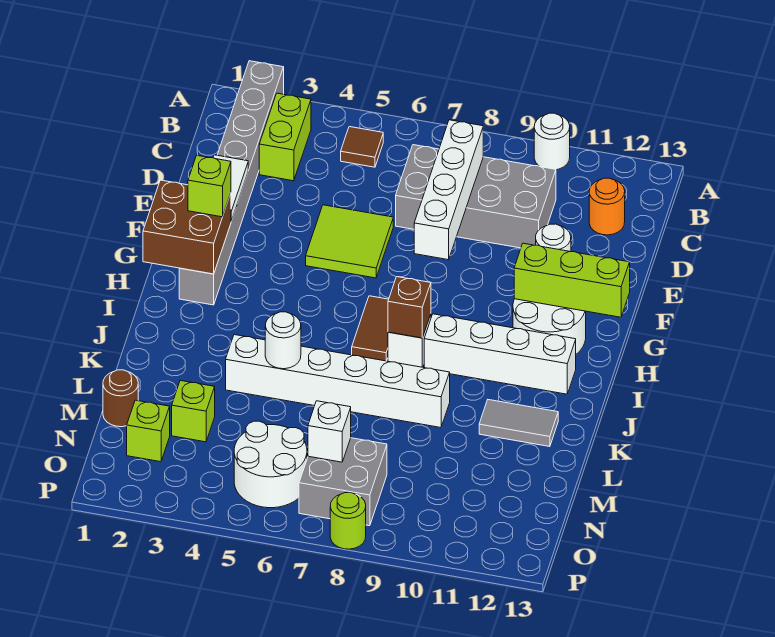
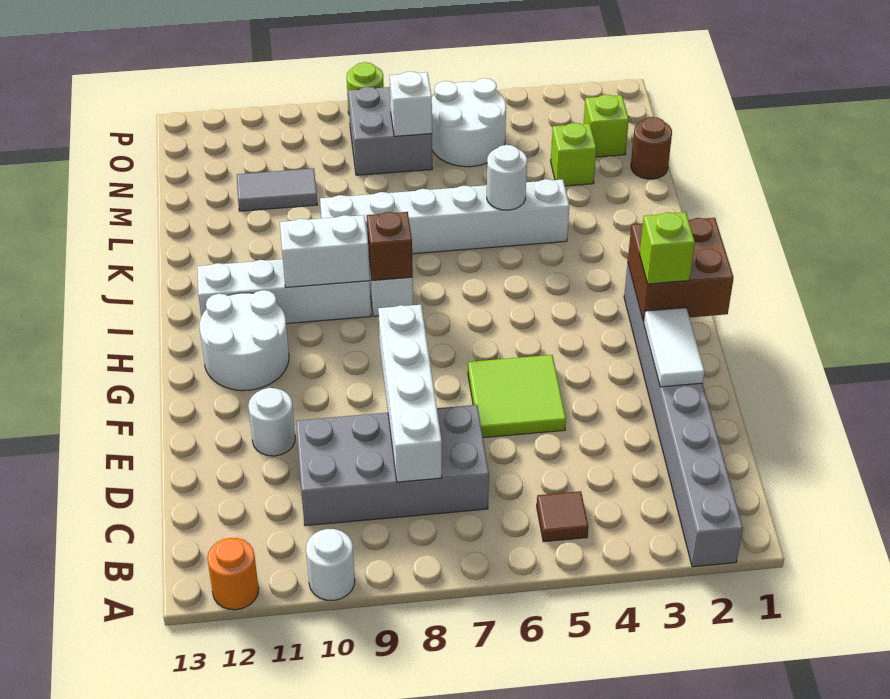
lime brick B3:C3 level 1 -> none
orange round brick C12 level 1 -> orange round brick A12 level 1
lime brick G11:G13 level 2 -> none
brown tile H7:I7 level 1 -> none
none -> white brick I9:I10 level 2
grey tile K11:K12 level 1 -> grey tile M10:M11 level 1

